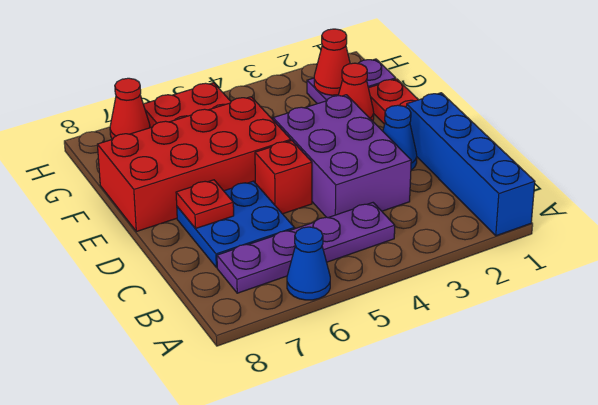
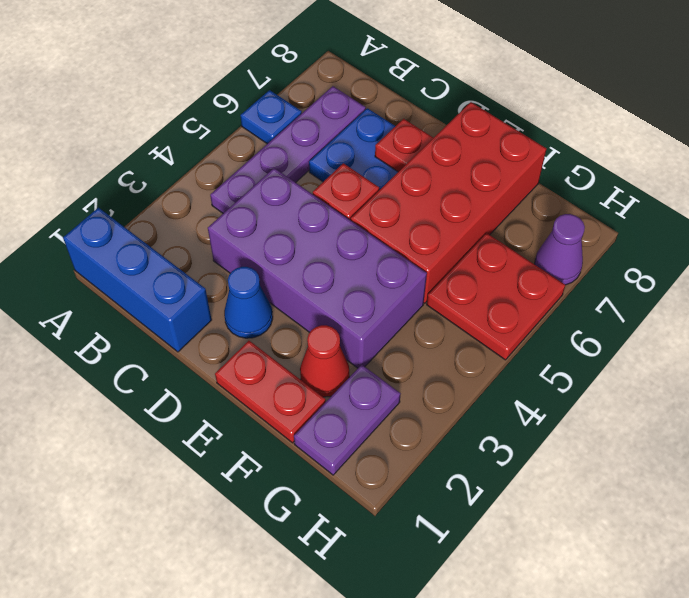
blue brick A1:D1 level 1 -> blue brick A1:C1 level 1
blue cone A6 level 1 -> blue plate A6 level 1
purple brick C3:E4 level 1 -> purple brick C3:F4 level 1
red cone G2 level 2 -> none
red cone H7 level 1 -> purple cone H7 level 1

